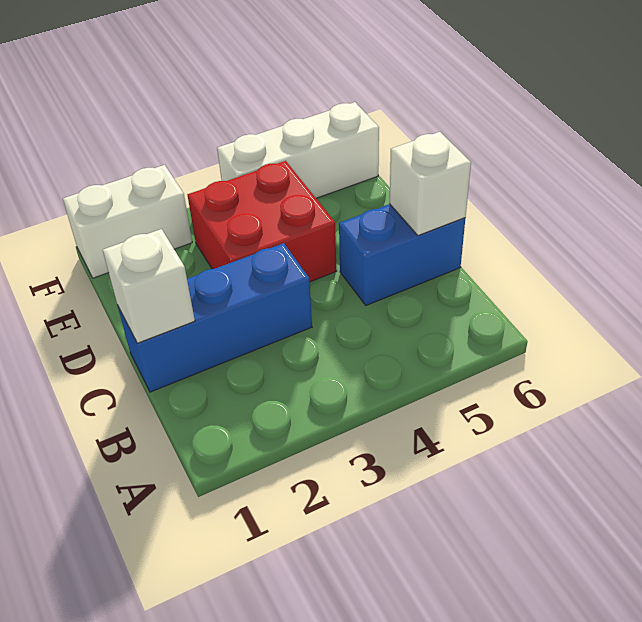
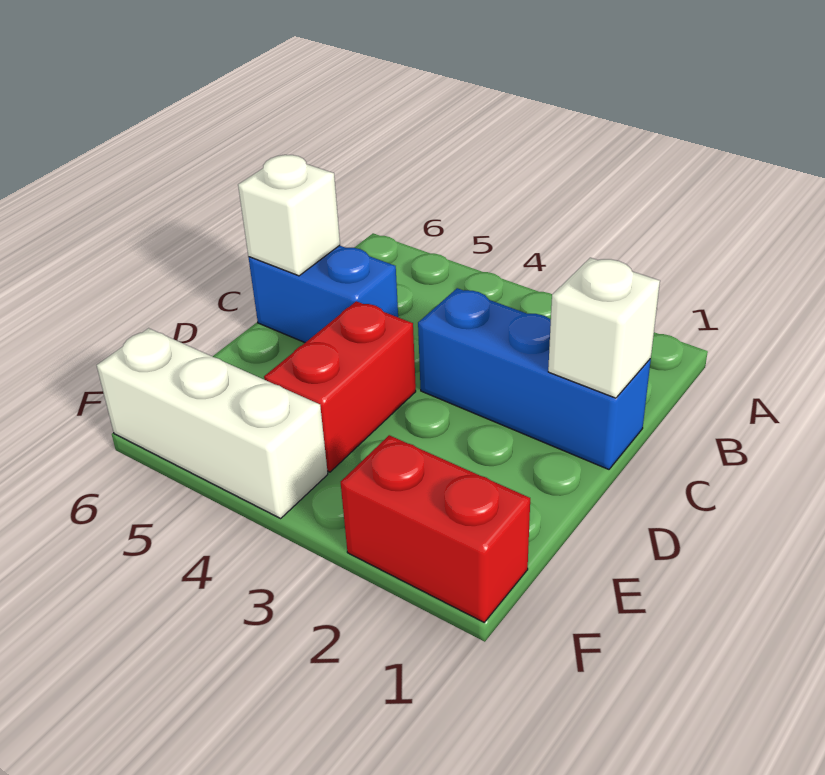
red brick D3:E4 level 1 -> red brick D4:E4 level 1
white brick F1:F2 level 1 -> red brick F1:F2 level 1

